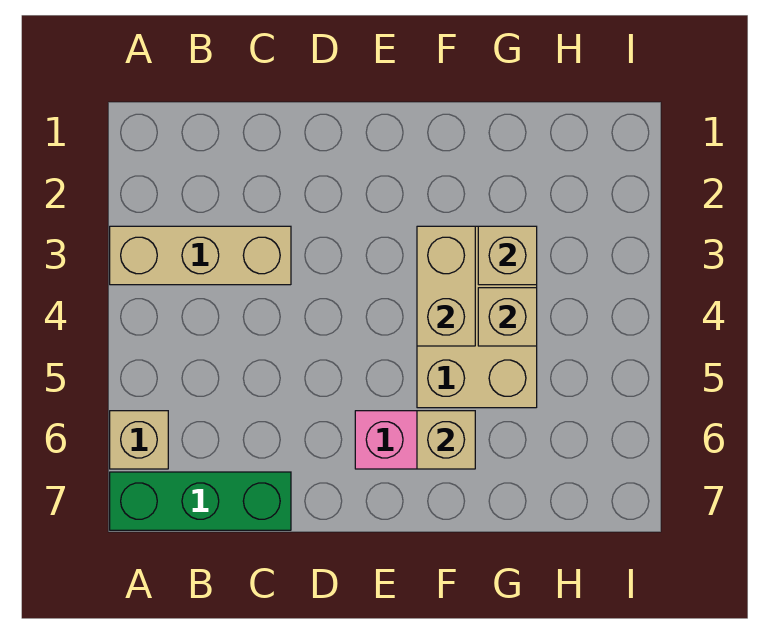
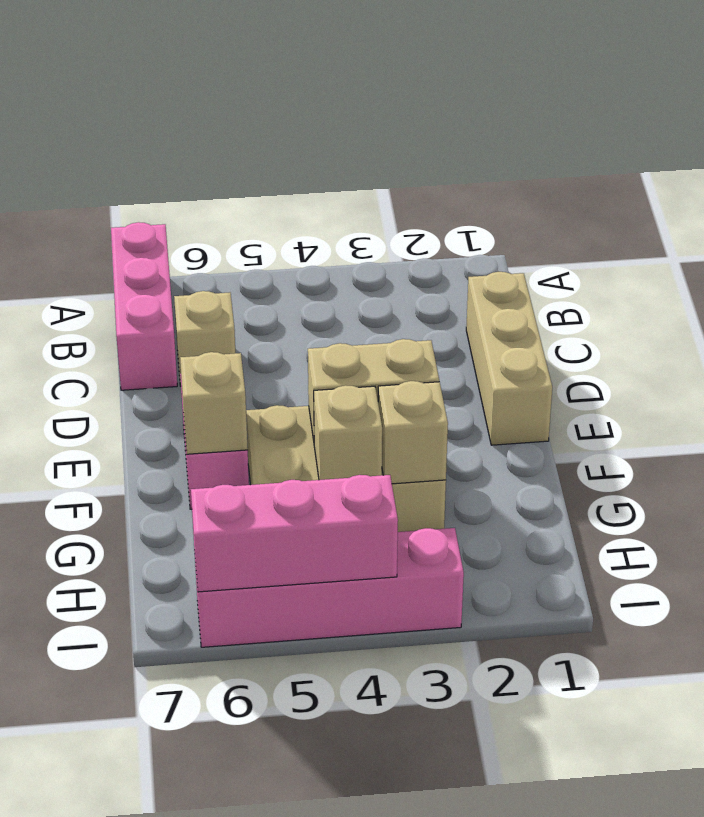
tan brick A3:C3 level 1 -> tan brick C1:E1 level 1
tan brick A6 level 1 -> tan brick C6 level 1
green brick A7:C7 level 1 -> pink brick A7:C7 level 1
none -> pink brick I3:I6 level 1
none -> pink brick I4:I6 level 2

